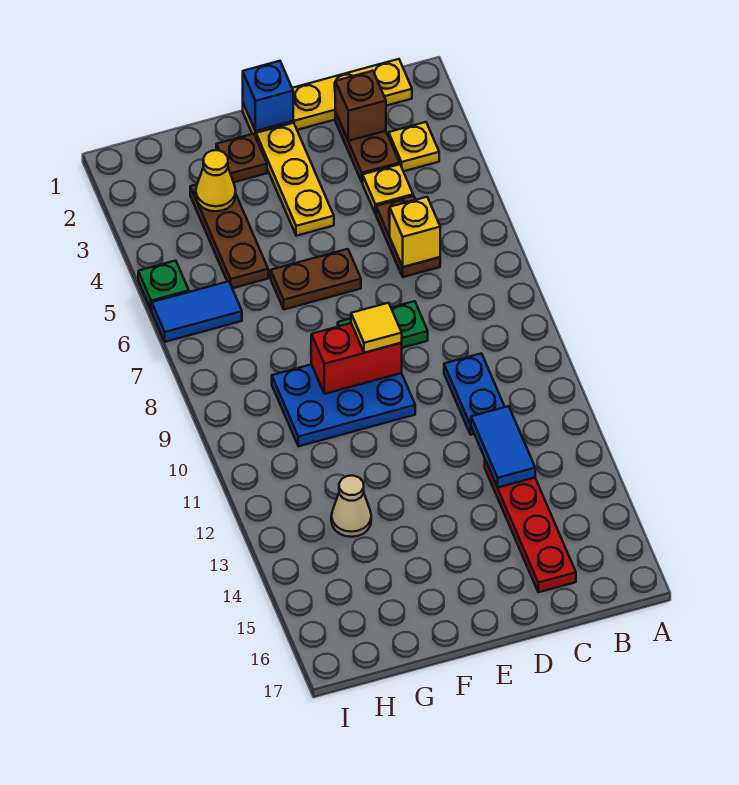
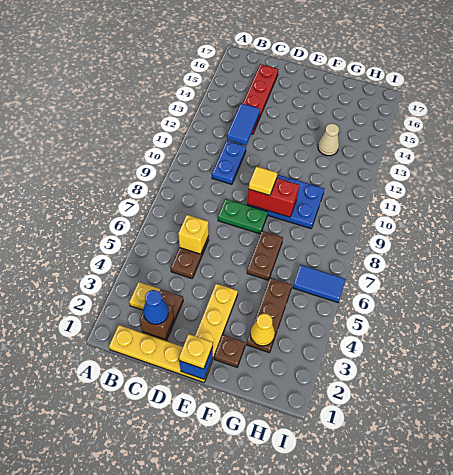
none -> blue cone C2 level 3
yellow plate C4 level 1 -> yellow plate E1 level 3
brown plate E6:F6 level 1 -> brown plate F6:F7 level 1
green plate I5 level 1 -> none

